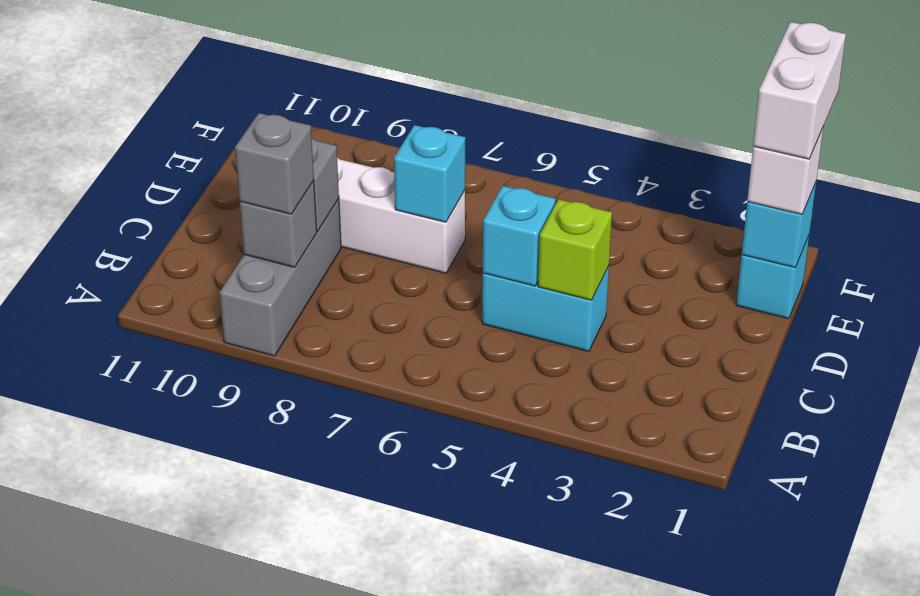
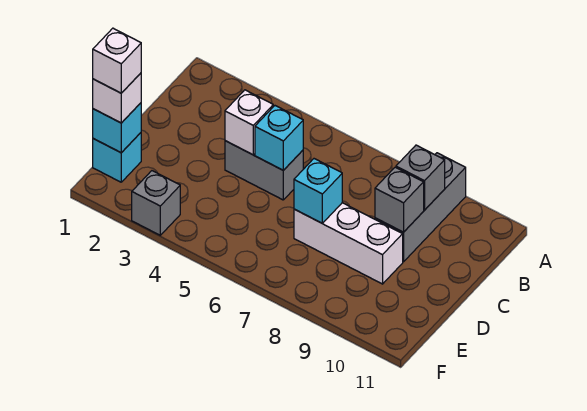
grey brick B9 level 3 -> grey brick F3 level 1
cyan brick C4:C5 level 1 -> grey brick C4:C5 level 1
lime brick C4 level 2 -> white brick C4 level 2
white brick E1:F1 level 4 -> white brick E1 level 4

